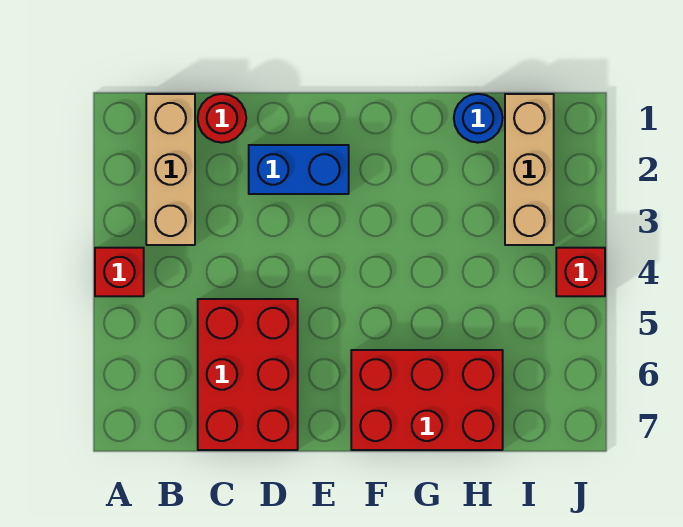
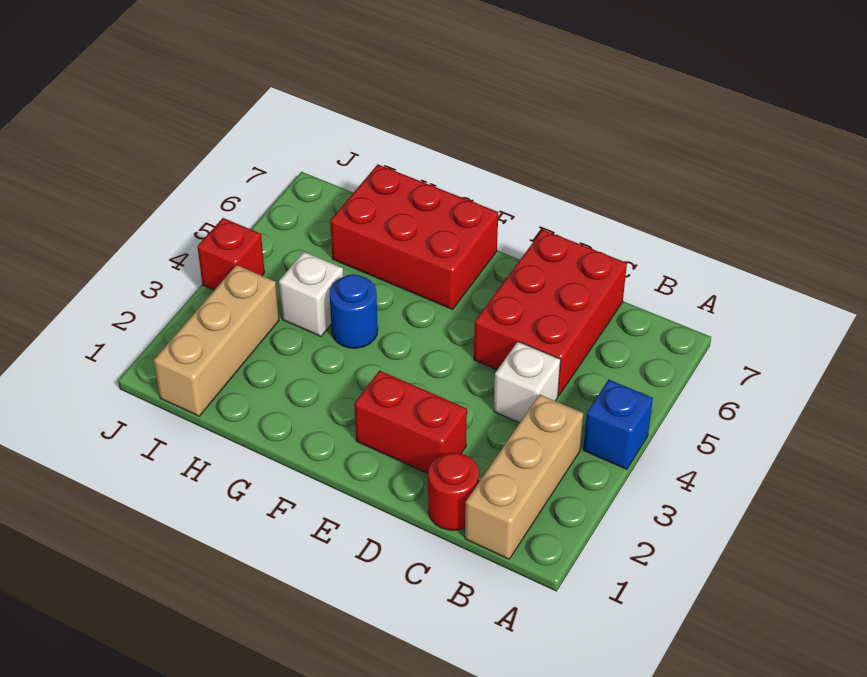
red brick A4 level 1 -> blue brick A4 level 1
none -> white brick C4 level 1
blue brick D2:E2 level 1 -> red brick D2:E2 level 1
blue round brick H1 level 1 -> blue round brick G4 level 1
none -> white brick H4 level 1

